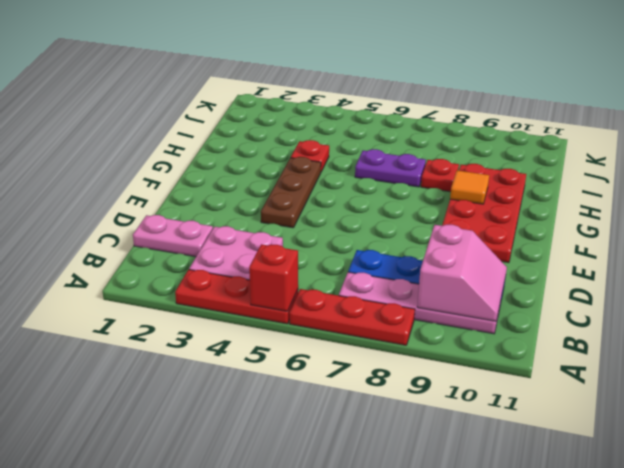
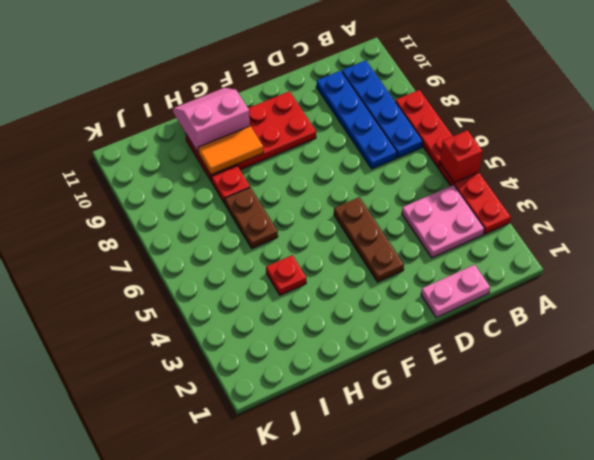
pink plate B7:B10 level 1 -> blue plate B7:B10 level 1
pink slope B9:C10 level 2 top 9 -> pink slope G10:H11 level 2 top 10
pink plate C1:C2 level 1 -> pink plate C1:D1 level 1
brown plate E4:G4 level 1 -> brown plate E3:E5 level 1
orange tile G9 level 2 -> orange tile G9:H9 level 2
purple plate H6:H7 level 1 -> brown plate H6:H7 level 1

